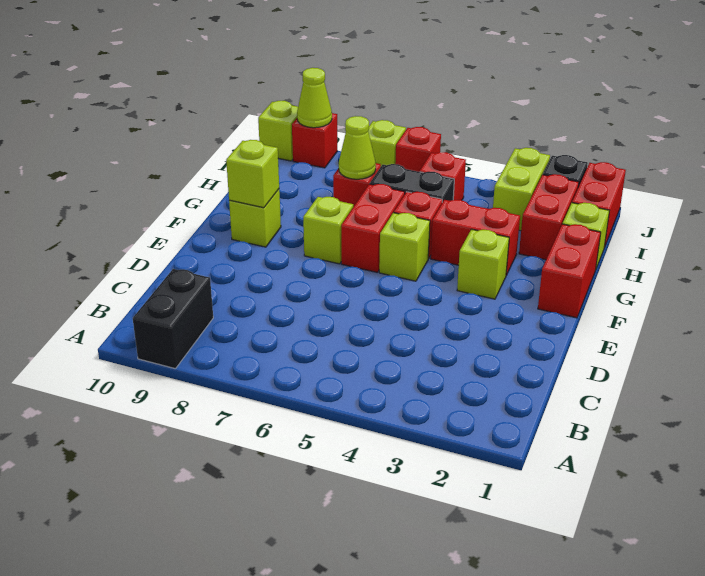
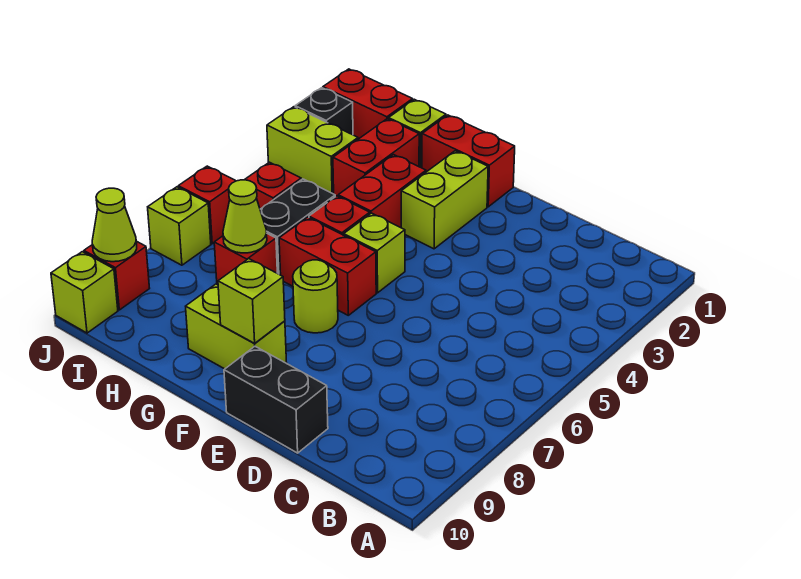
black brick A9:B9 level 1 -> black brick D10:E10 level 1
lime brick F3 level 1 -> lime brick F2:F3 level 1
lime brick F7 level 1 -> lime round brick F7 level 1
lime brick F9 level 1 -> lime brick F9:G9 level 1
red brick H2:I2 level 1 -> red brick H2:H3 level 1

